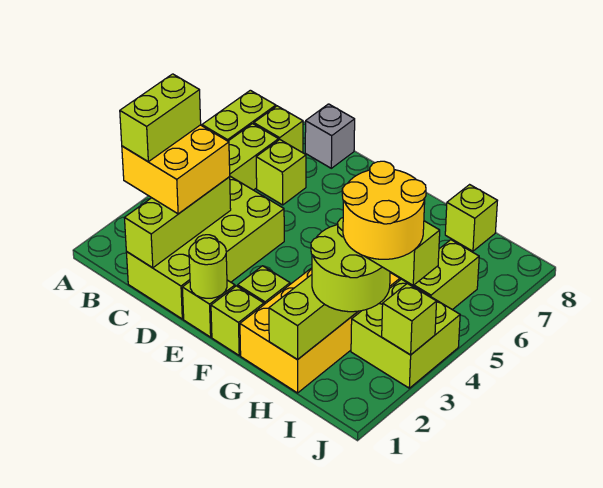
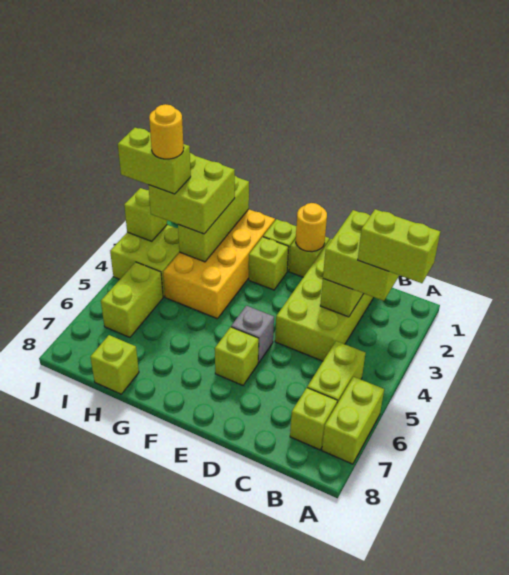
yellow brick B2:C3 level 3 -> lime brick B2:C3 level 3
lime brick B2:B3 level 4 -> lime brick A3:B3 level 4
lime brick C6 level 1 -> lime brick E6 level 1
grey brick C8 level 1 -> grey brick E5 level 1
lime round brick E1 level 2 -> yellow round brick E1 level 2
lime round brick H2:I3 level 3 -> lime brick H2:I3 level 3
yellow round brick I2:J3 level 5 -> yellow round brick I3 level 5

